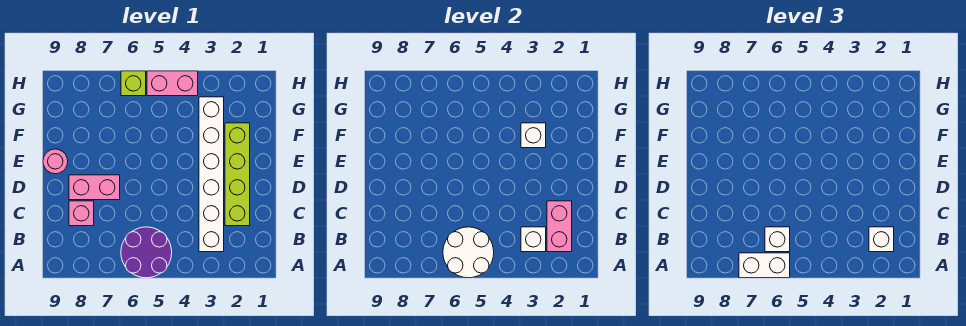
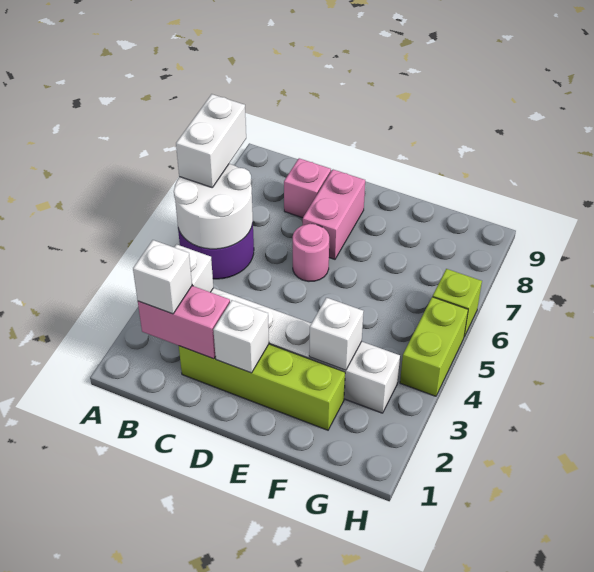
white brick B6 level 3 -> white brick D2 level 2
pink round brick E9 level 1 -> pink round brick D6 level 1
pink brick H4:H5 level 1 -> lime brick H4:H5 level 1

